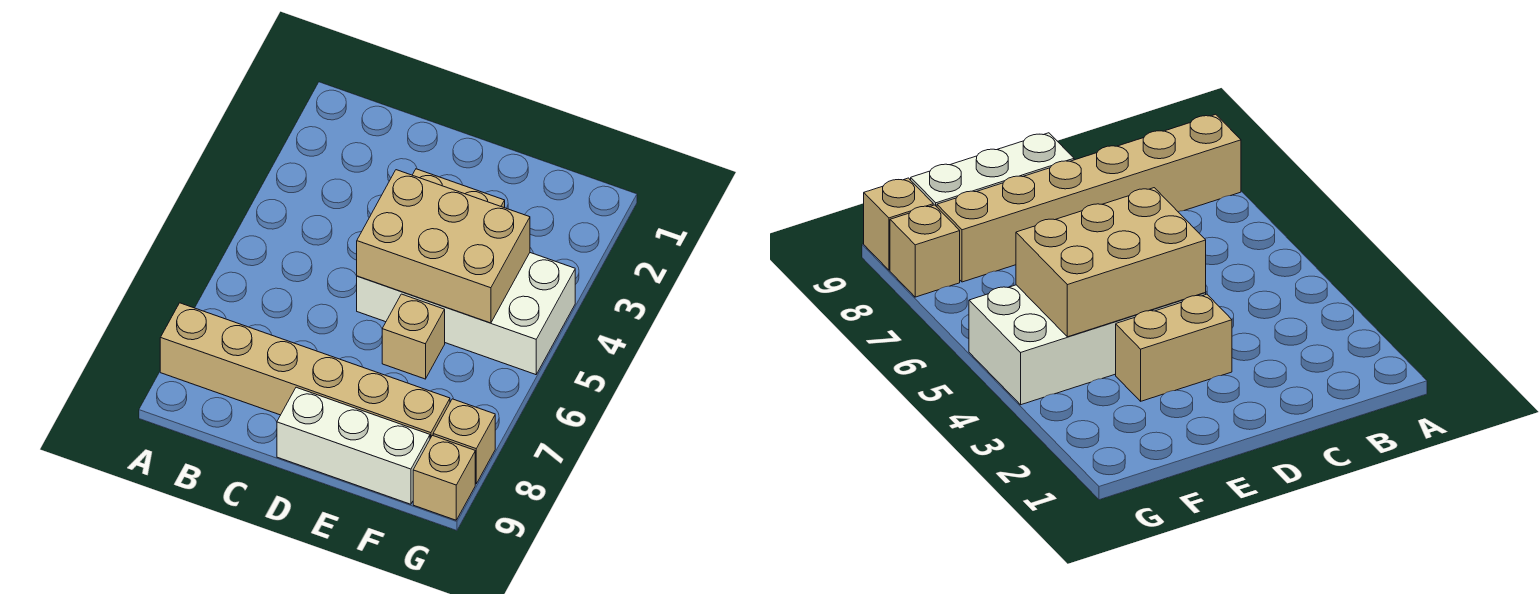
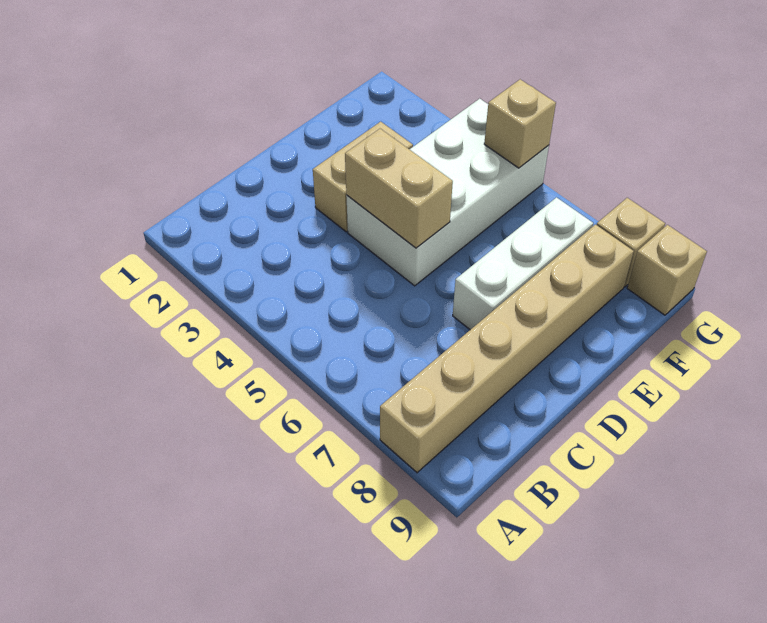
tan brick D4:F5 level 2 -> tan brick D4:D5 level 2
white brick D9:F9 level 1 -> white brick D7:F7 level 1
tan brick E6 level 1 -> tan brick G5 level 2

